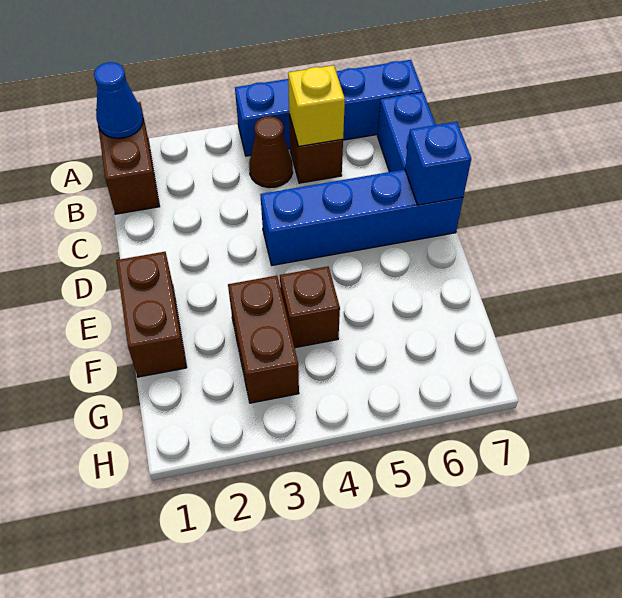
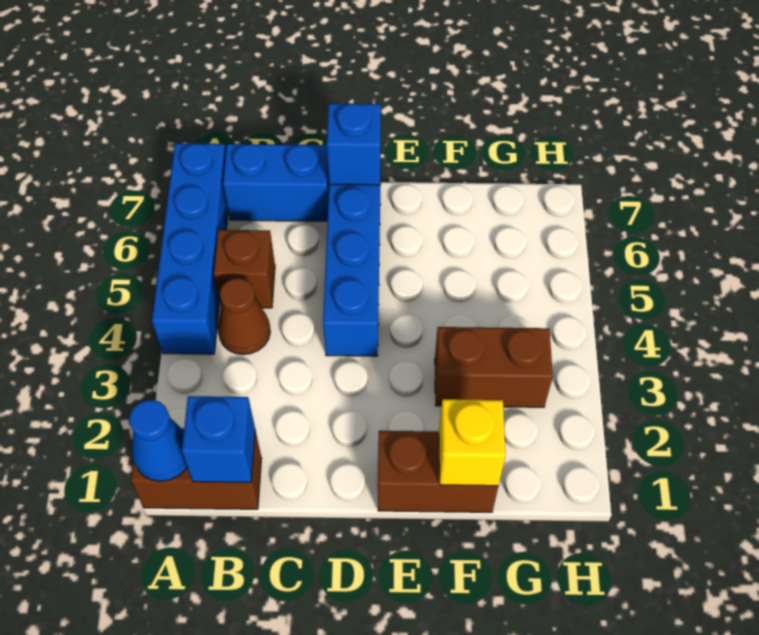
none -> blue brick B1 level 2
yellow brick B5 level 2 -> yellow brick F1 level 2
brown brick F4 level 1 -> none

